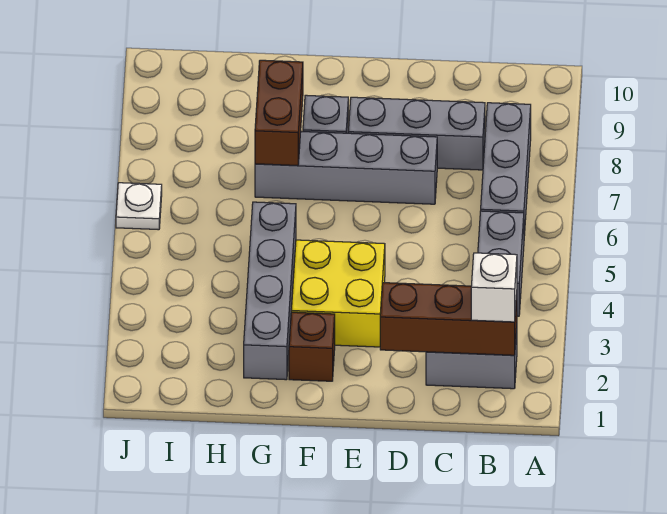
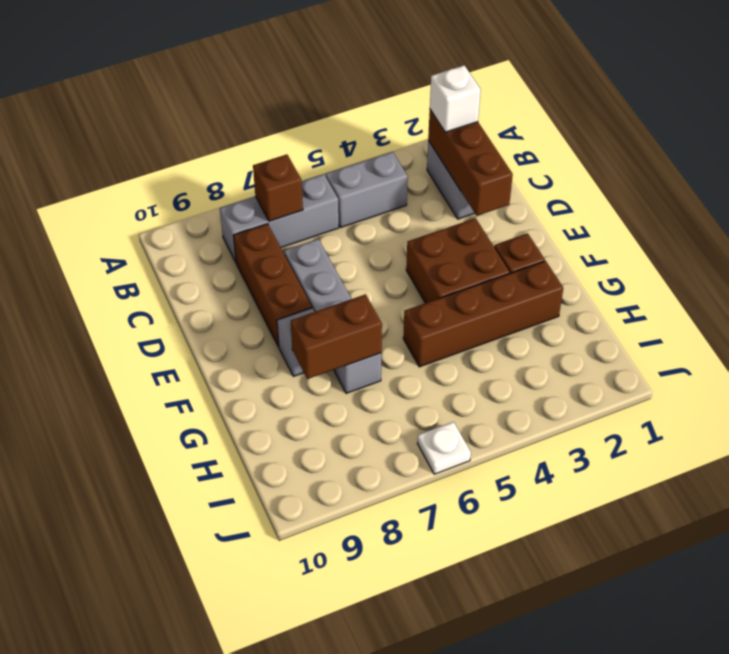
none -> brown brick B7 level 2
grey brick C8:E8 level 1 -> brown brick C8:E8 level 1
yellow brick E3:F4 level 1 -> brown brick E3:F4 level 1
grey brick G2:G5 level 1 -> brown brick G2:G5 level 1

